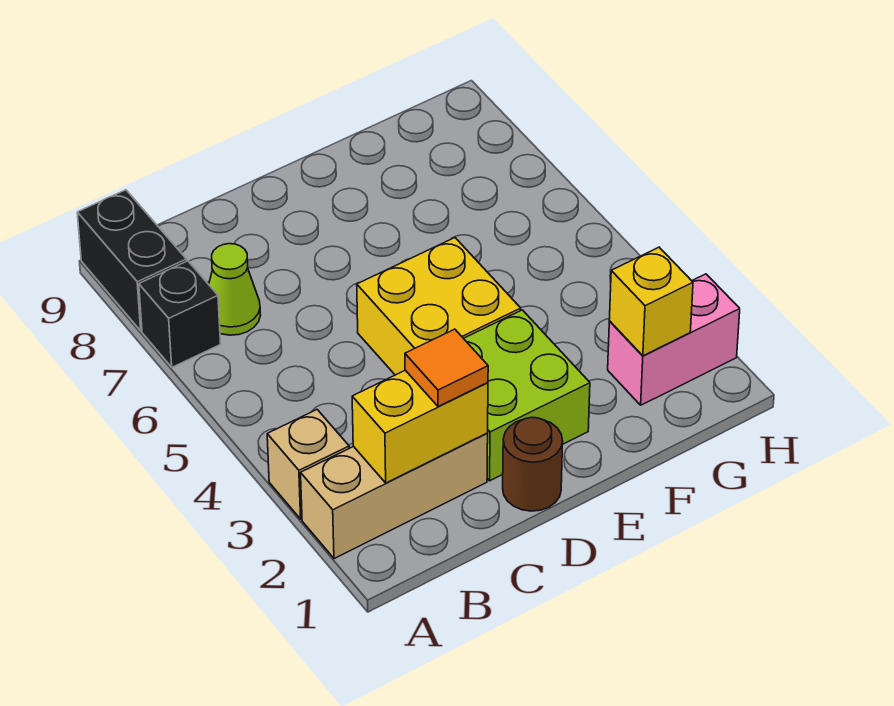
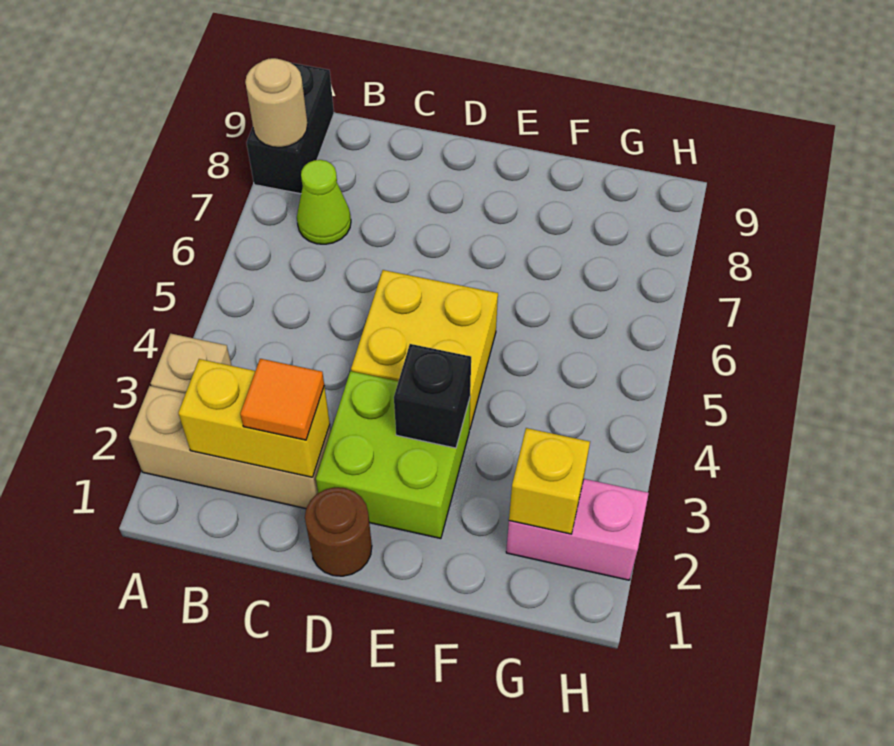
black brick A7 level 1 -> black brick E3 level 2
none -> tan round brick A8 level 2

